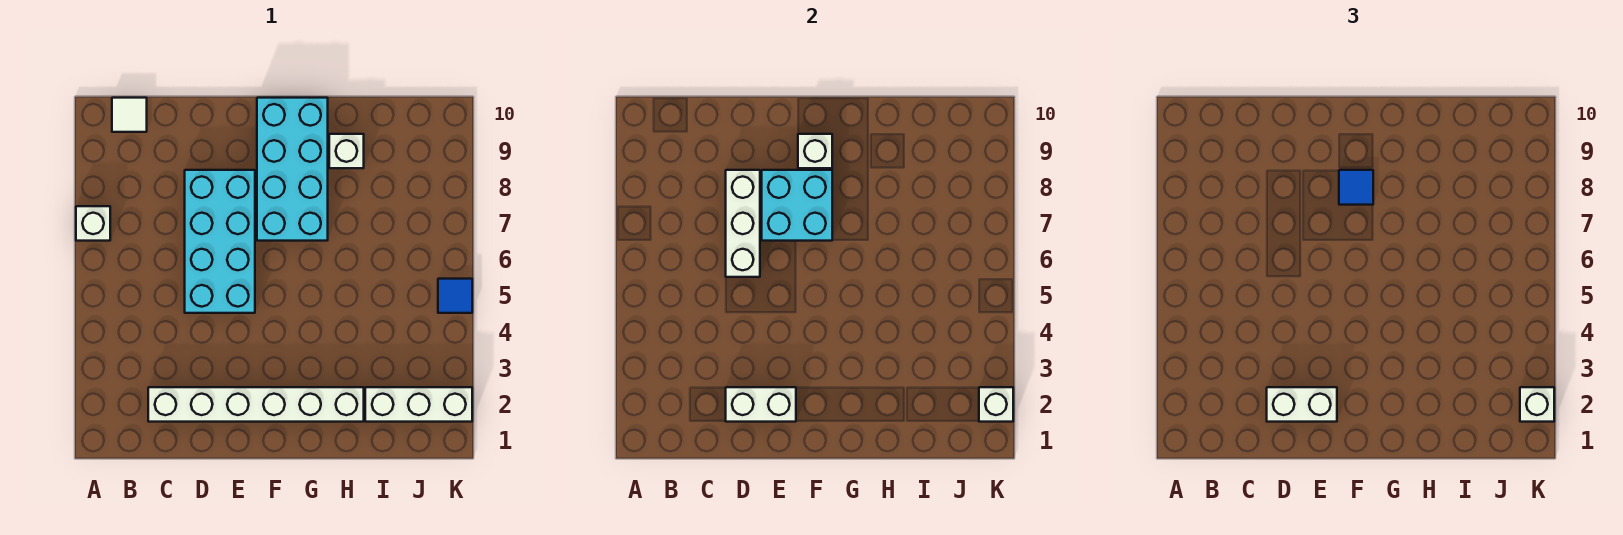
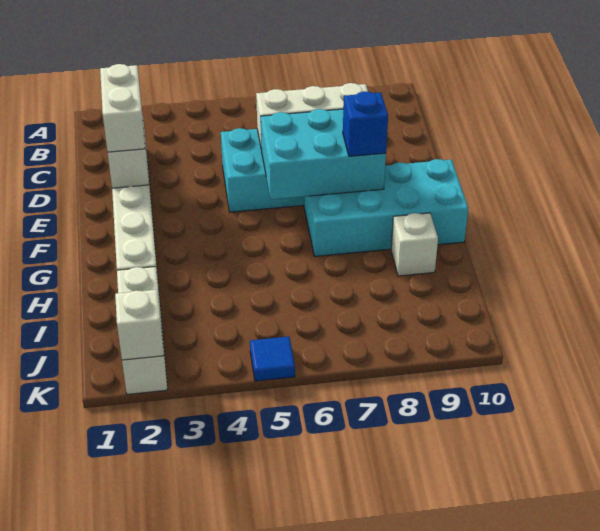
white brick A7 level 1 -> none
white tile B10 level 1 -> none
cyan brick E7:F8 level 2 -> cyan brick E6:F8 level 2
blue tile F8 level 3 -> blue brick F8 level 3
white brick F9 level 2 -> none
white brick K2 level 3 -> none

